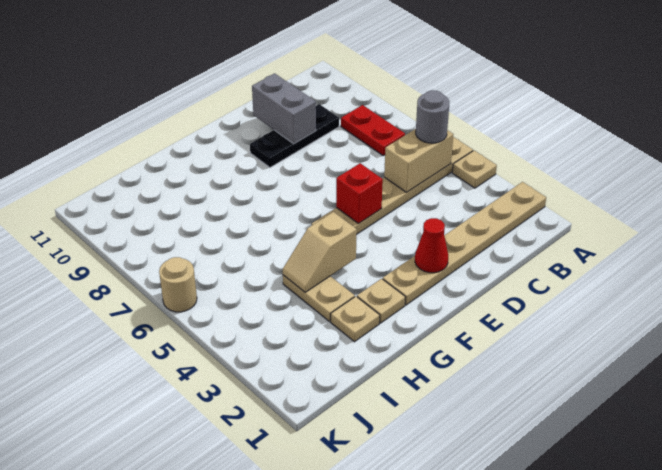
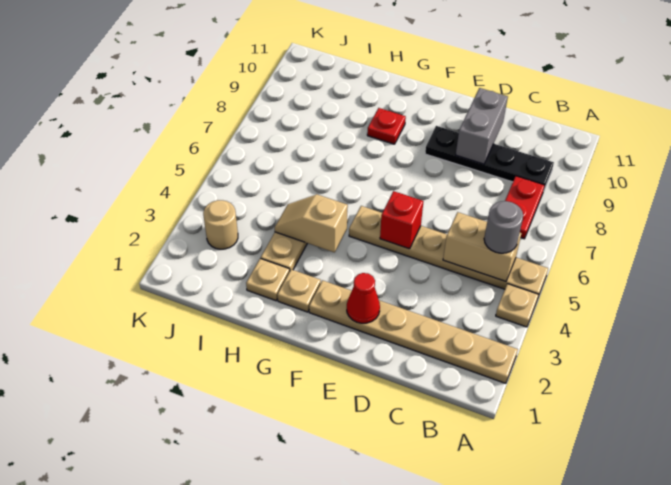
black plate C9:E9 level 1 -> black plate B9:E9 level 1
none -> red plate G9 level 1
tan round brick K6 level 1 -> tan round brick J3 level 1

